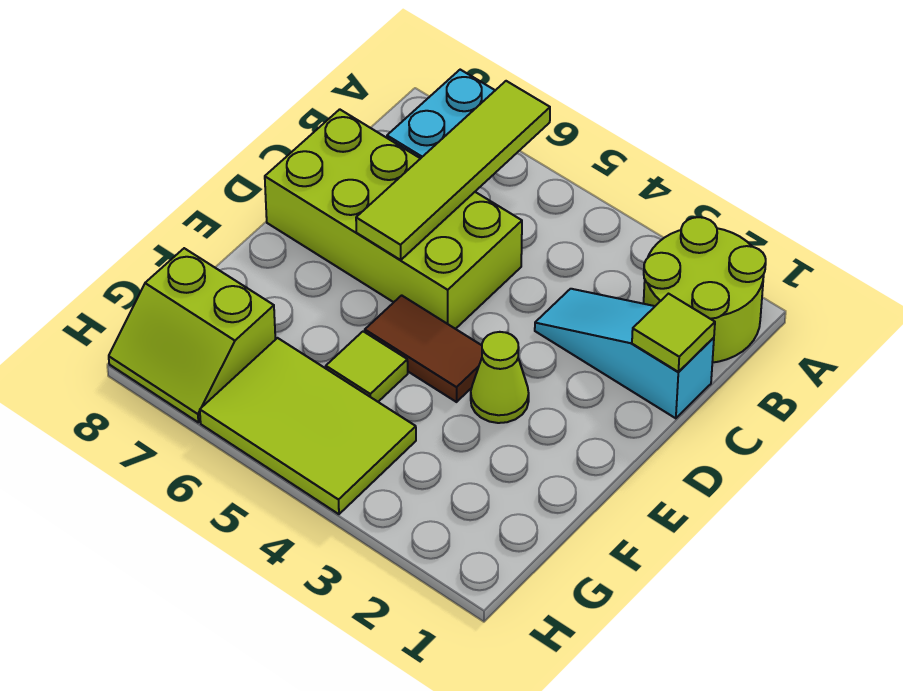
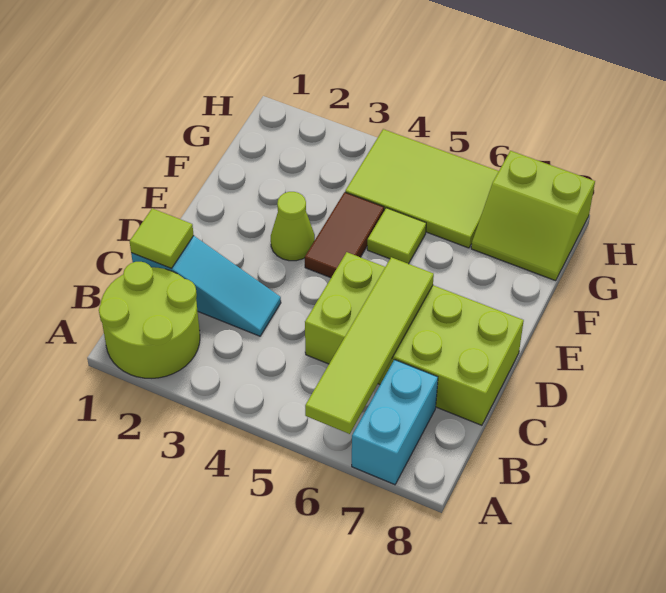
brown tile E4:E5 level 1 -> brown tile E4:F4 level 1
lime slope G7:H8 level 1 top G -> lime slope G7:H8 level 1 top H

